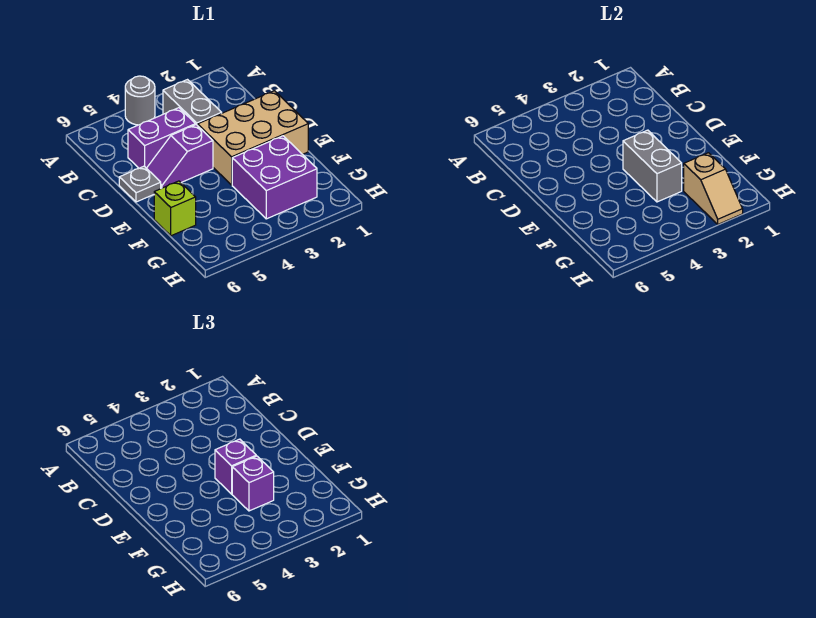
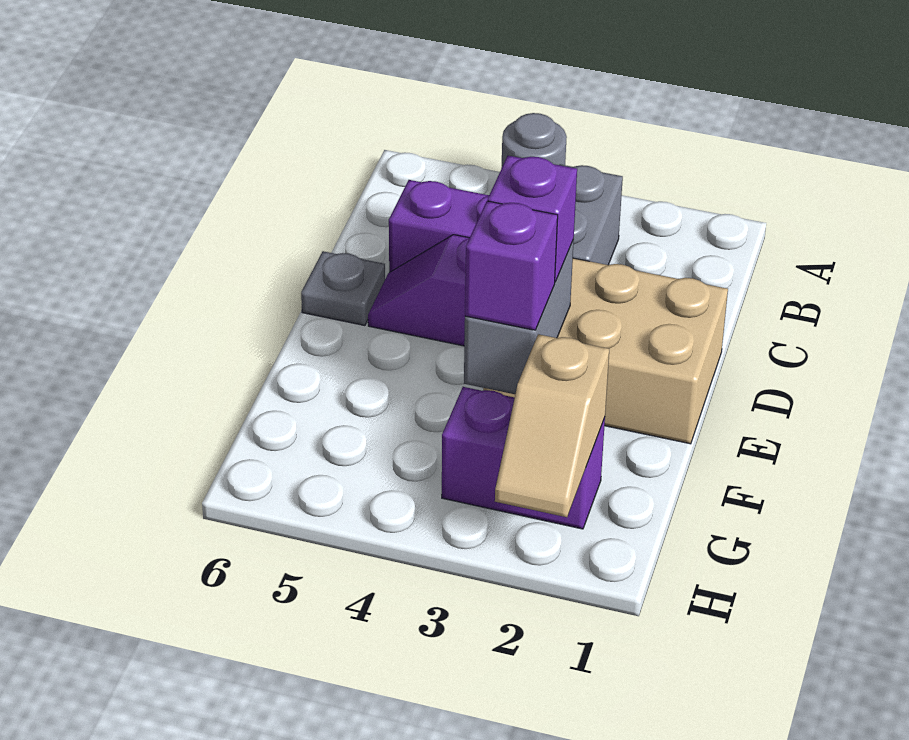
purple brick F2:G3 level 1 -> purple brick G2:G3 level 1
lime brick F6 level 1 -> none

